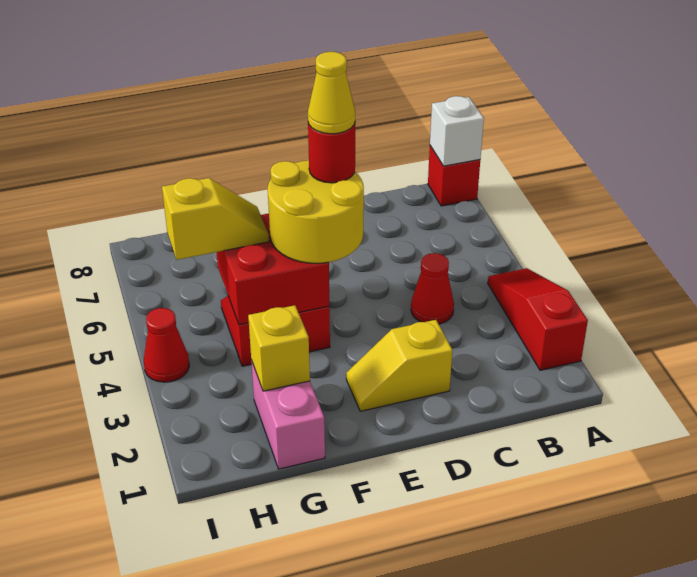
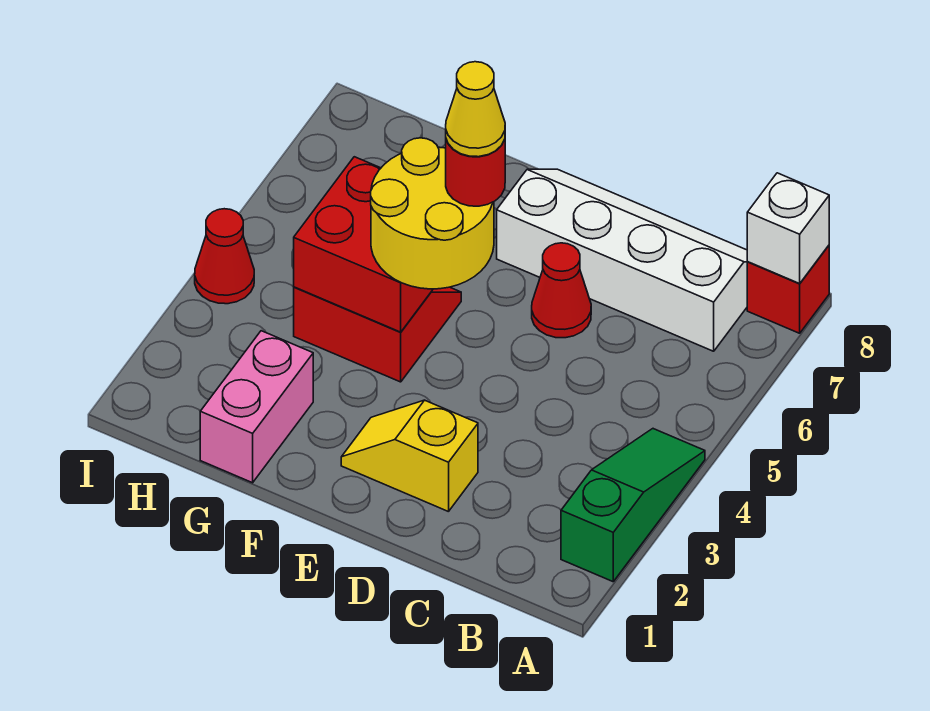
red slope A2:A4 level 1 top 2 -> green slope A2:A4 level 1 top 2
none -> white slope B7:E8 level 1 top 7
red cone C4 level 1 -> red cone D6 level 1
yellow brick G2 level 2 -> none
yellow slope G5:H5 level 3 top H -> none

